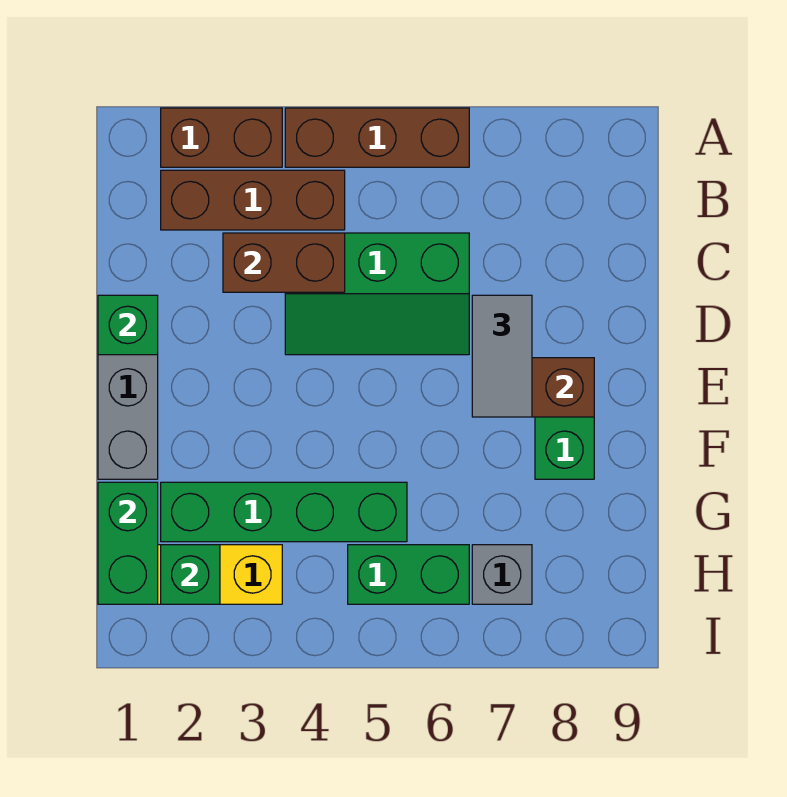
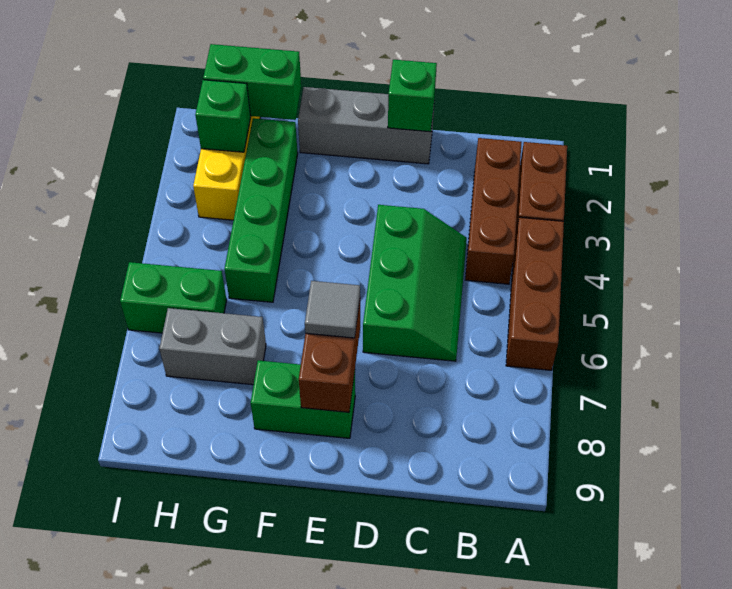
brown brick C3:C4 level 2 -> none
green slope C4:D6 level 1 top C -> green slope C4:D6 level 1 top D
grey tile D7:E7 level 3 -> grey tile E7 level 3
green brick H5:H6 level 1 -> green brick H6:I6 level 1
grey brick H7 level 1 -> grey brick G7:H7 level 1

